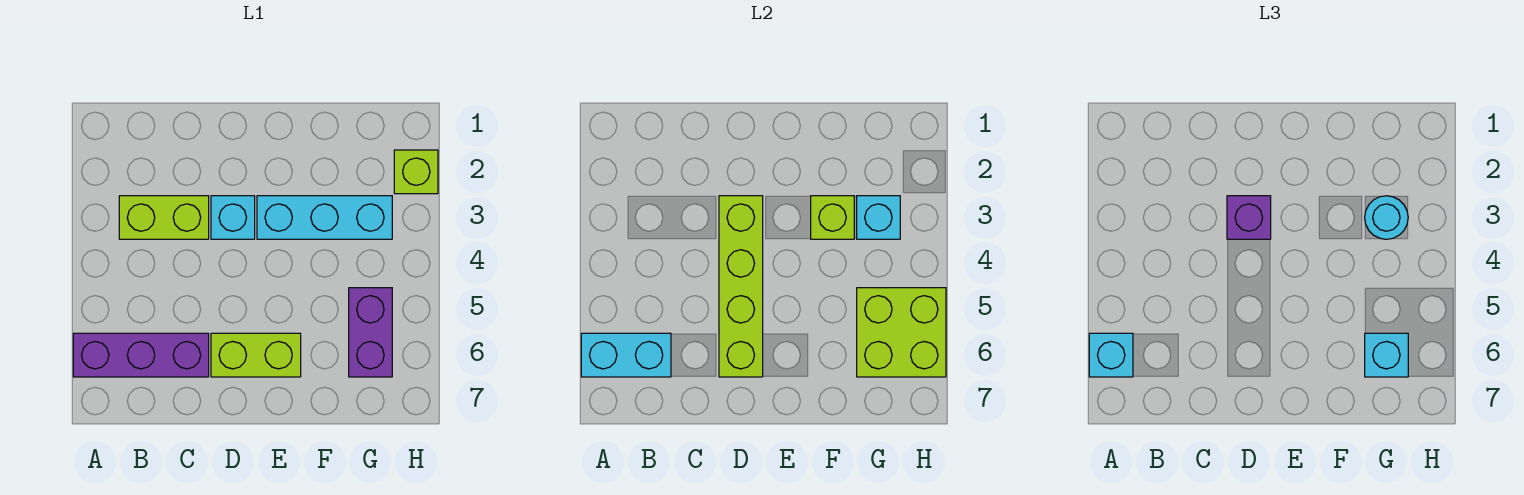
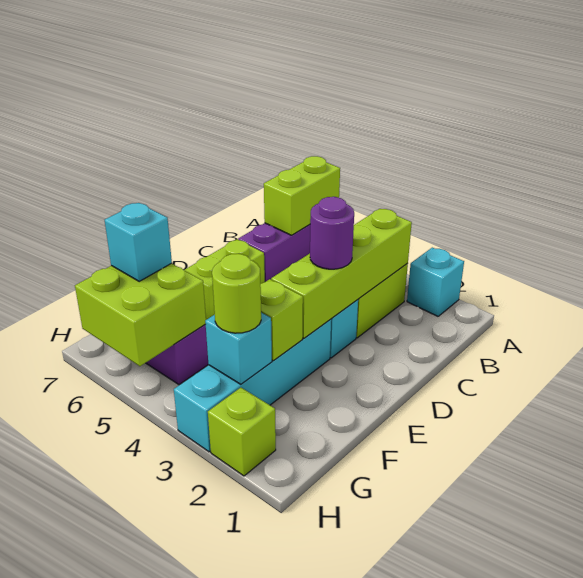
cyan brick A6:B6 level 2 -> lime brick A6:B6 level 2
cyan brick A6 level 3 -> cyan brick A2 level 1
lime brick D3:D6 level 2 -> lime brick B3:E3 level 2
purple brick D3 level 3 -> purple round brick D3 level 3
cyan brick E3:G3 level 1 -> cyan brick E3:H3 level 1
cyan round brick G3 level 3 -> lime round brick G3 level 3

